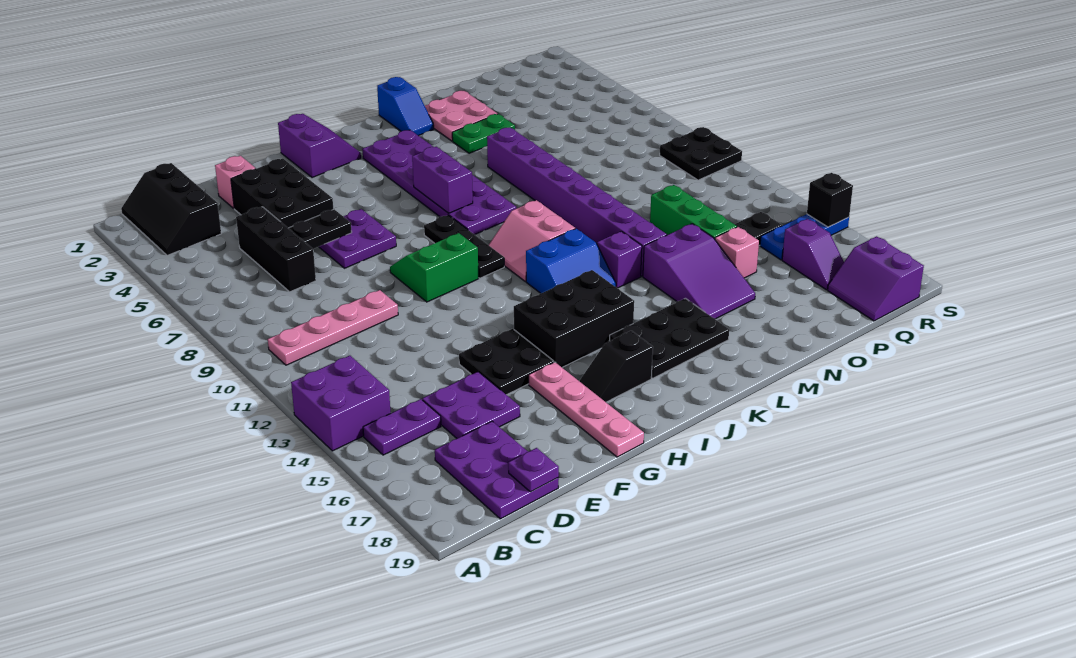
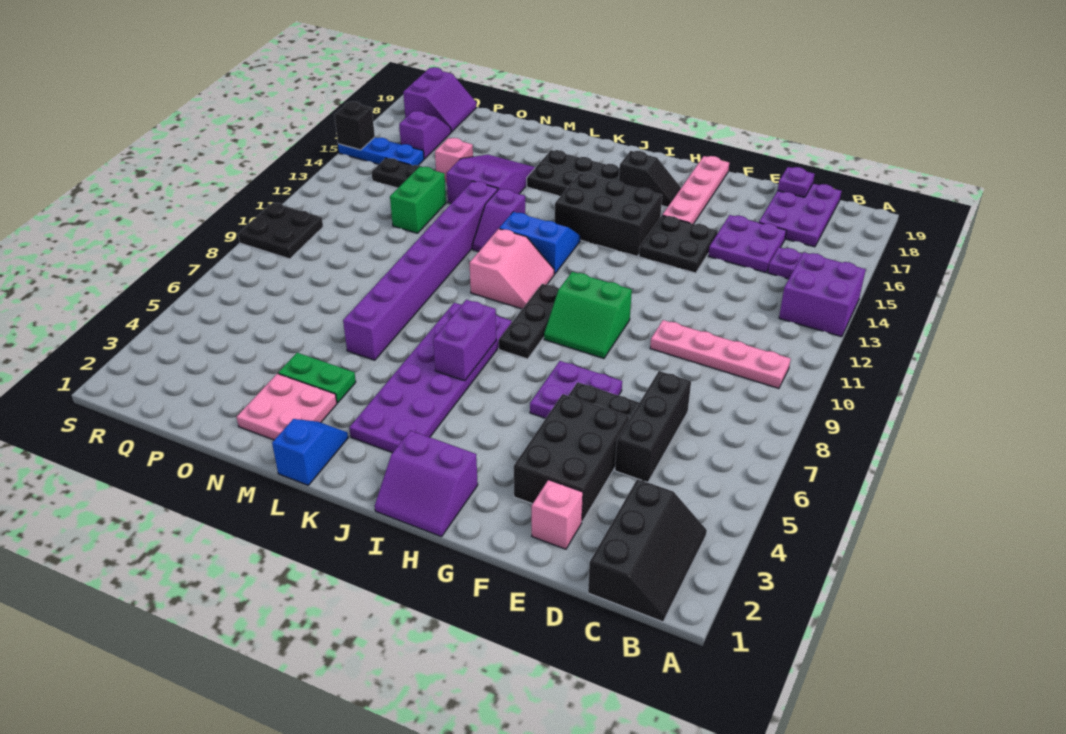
purple slope H1:I2 level 1 top H -> purple slope H1:I2 level 1 top 2
green brick O12:O14 level 1 -> green brick O12:O13 level 1

